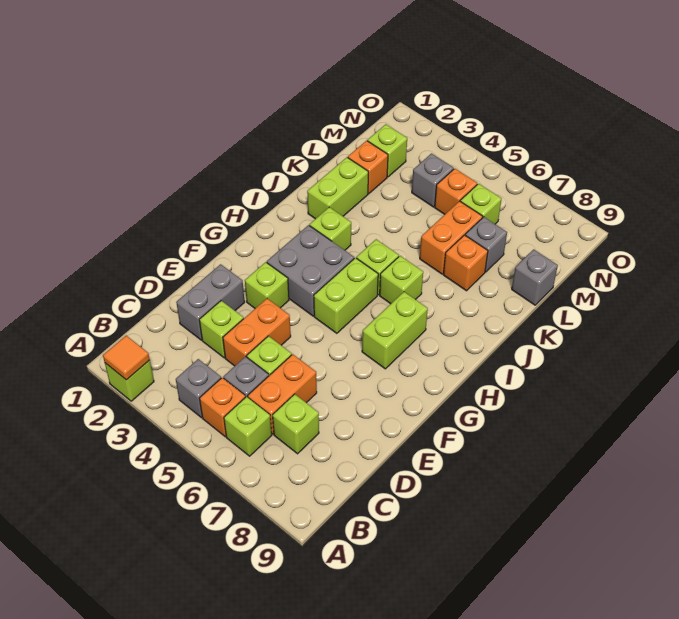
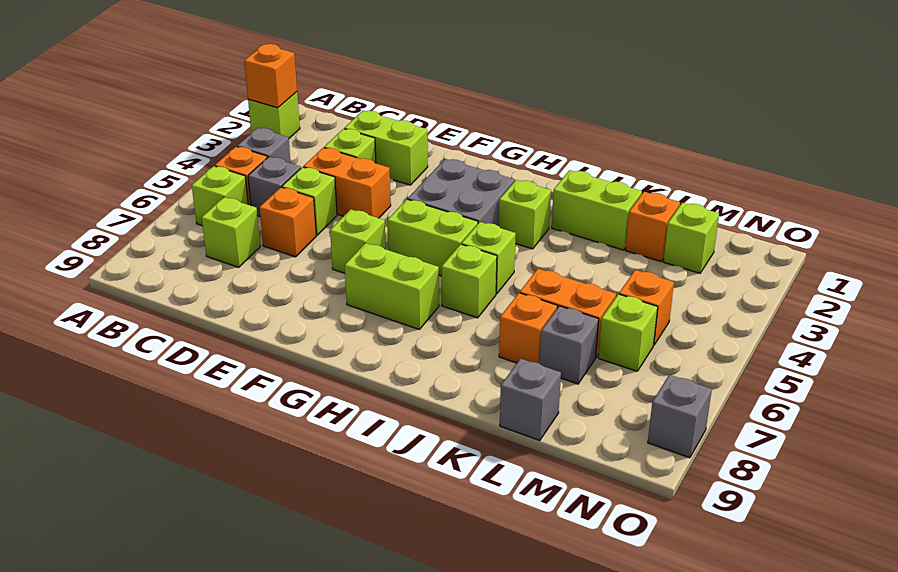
orange tile A2 level 2 -> orange brick A2 level 2
orange brick C6:D6 level 1 -> orange brick D6 level 1
grey brick D2:E2 level 1 -> lime brick D2:E2 level 1
lime brick F3 level 1 -> lime brick F6 level 1
grey brick M4 level 1 -> grey brick O8 level 1

